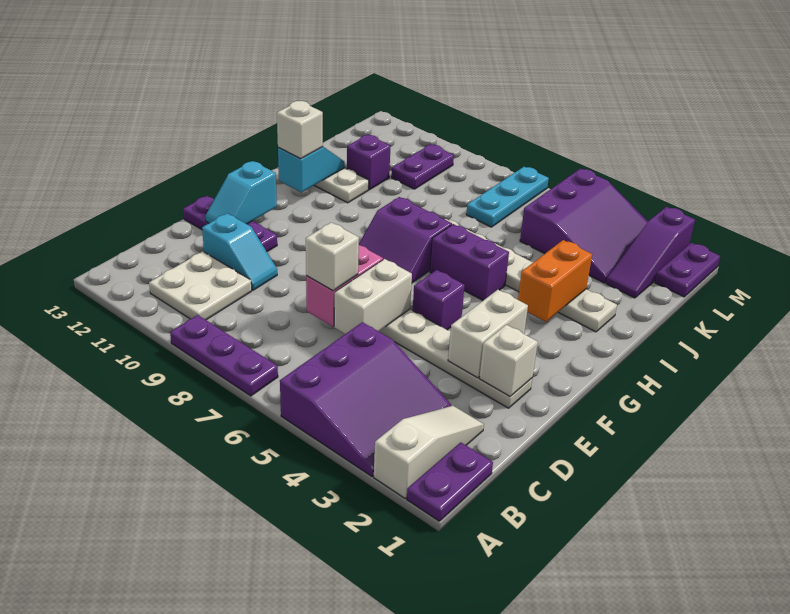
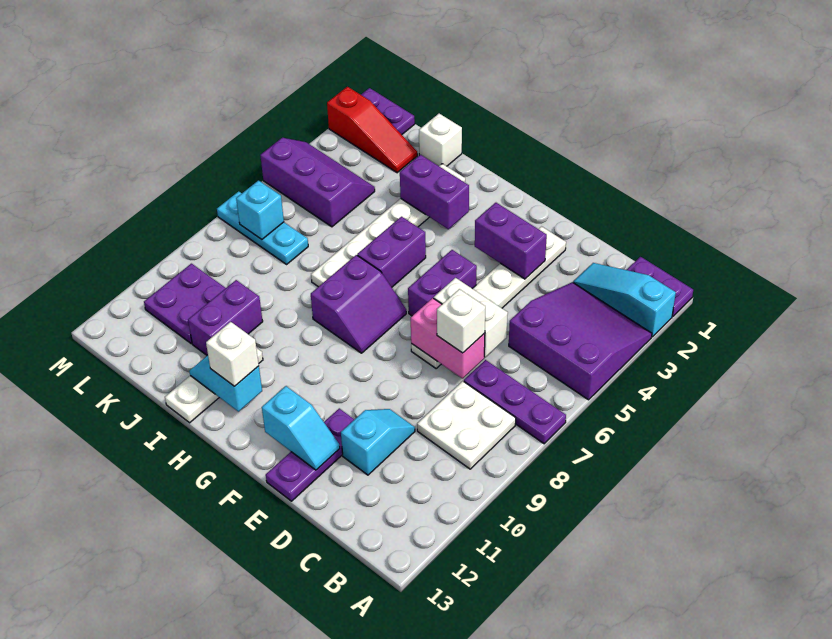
white slope A2:C2 level 1 top A -> cyan slope A2:C2 level 1 top A
purple plate A7:A9 level 1 -> purple plate A7:C7 level 1
white plate B10:C11 level 1 -> white plate B8:C9 level 1
white brick E2 level 2 -> white brick J1 level 1
white brick E3:F3 level 2 -> purple brick E3:F3 level 2
purple brick F5 level 1 -> purple brick F5:F6 level 1
orange brick H3:I3 level 2 -> purple brick H3:I3 level 2
purple brick J11 level 1 -> purple brick J10:J11 level 1
purple slope K2:M2 level 1 top M -> red slope K2:M2 level 1 top M
purple slope K3:M5 level 1 top 5 -> purple slope K4:M5 level 1 top 5
purple plate K10:L10 level 1 -> purple plate K10:L11 level 1
none -> cyan brick L7 level 2

